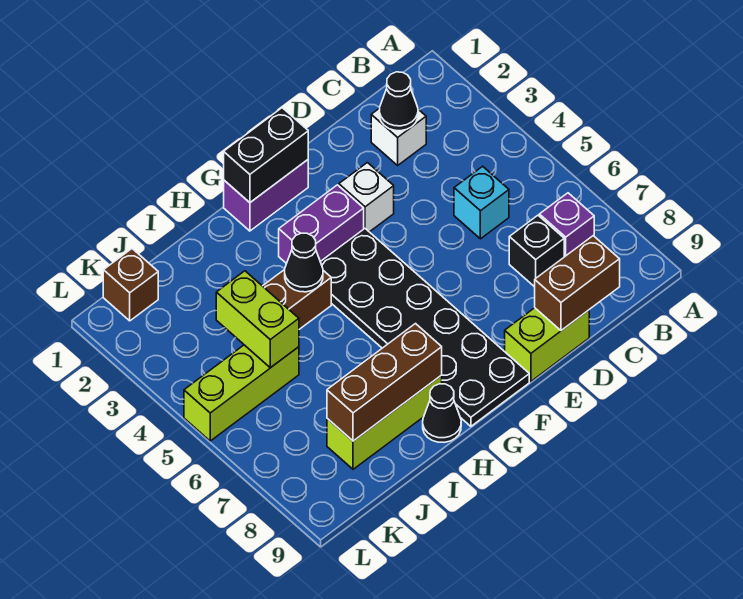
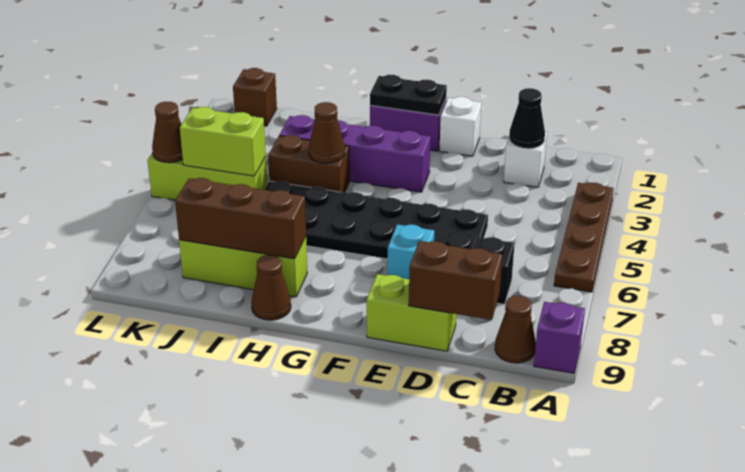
none -> brown plate A3:A6 level 1
purple brick B7 level 1 -> purple brick A9 level 1
none -> brown cone B9 level 1
cyan brick C5 level 1 -> cyan brick E7 level 1
white brick E3 level 1 -> white brick E1 level 1
black brick F1:G1 level 2 -> black plate F1:G1 level 2
purple brick F3:G3 level 1 -> purple brick F3:I3 level 1
black plate F4:G9 level 1 -> black plate D5:I6 level 1
black cone H4 level 2 -> brown cone H4 level 2
black cone H9 level 1 -> brown cone H9 level 1
lime brick J4:J5 level 2 -> lime brick J5:K5 level 2
none -> brown cone L5 level 2

